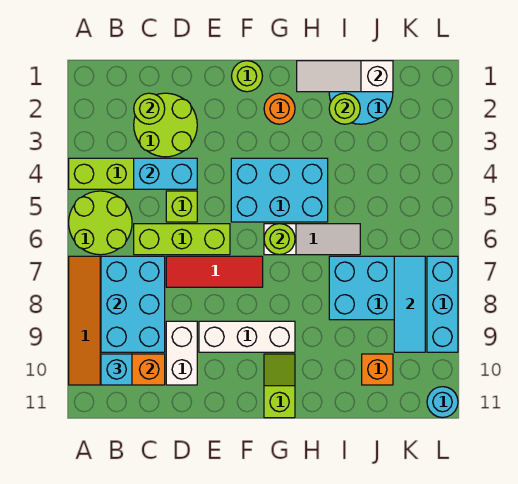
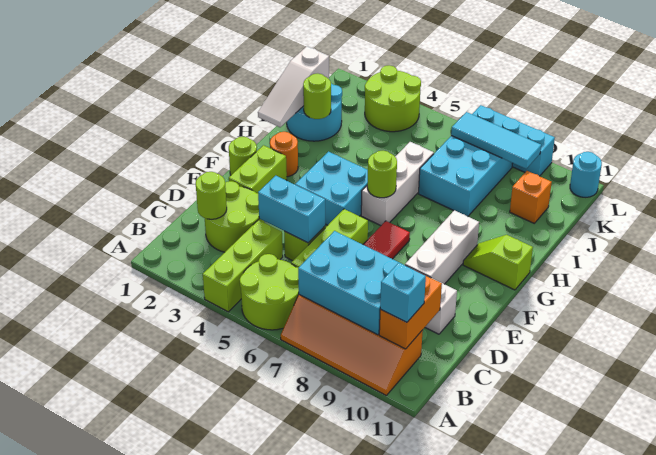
cyan brick C4:D4 level 2 -> cyan brick D4:D5 level 2
none -> lime brick E2:F2 level 1
cyan brick F4:H5 level 1 -> cyan brick F4:G5 level 1
white slope G6:I6 level 1 top G -> white brick G6:I6 level 1
none -> lime round brick K3:L4 level 1

